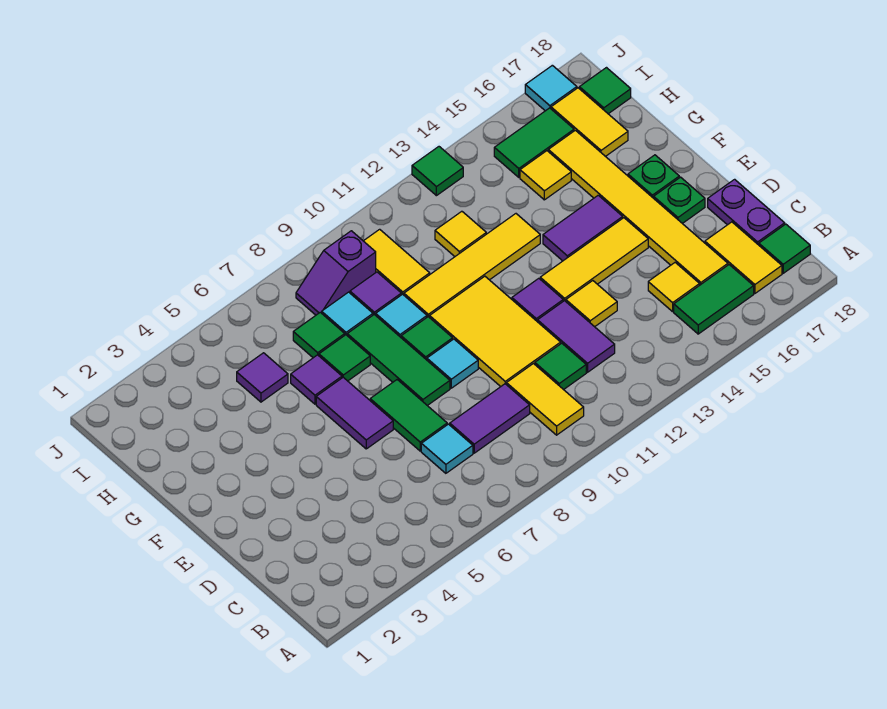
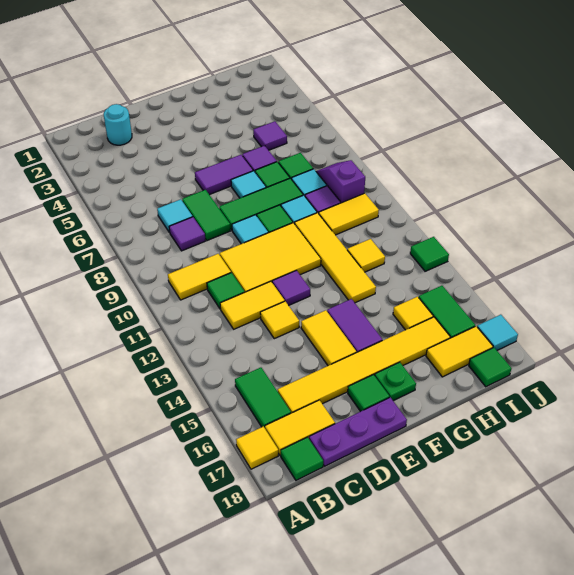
none -> cyan round brick C2 level 1
purple tile C8:C9 level 1 -> purple tile C8 level 1
purple tile C12:D12 level 1 -> yellow tile C12:D12 level 1
yellow tile C15 level 1 -> yellow tile A17 level 1
purple plate C18:D18 level 1 -> purple plate C18:E18 level 1
green tile D7:E7 level 1 -> green tile D7:D8 level 1
yellow tile E13:E15 level 1 -> yellow tile E14:E15 level 1
green plate E17 level 1 -> green tile E17 level 1
none -> cyan tile F7 level 1

